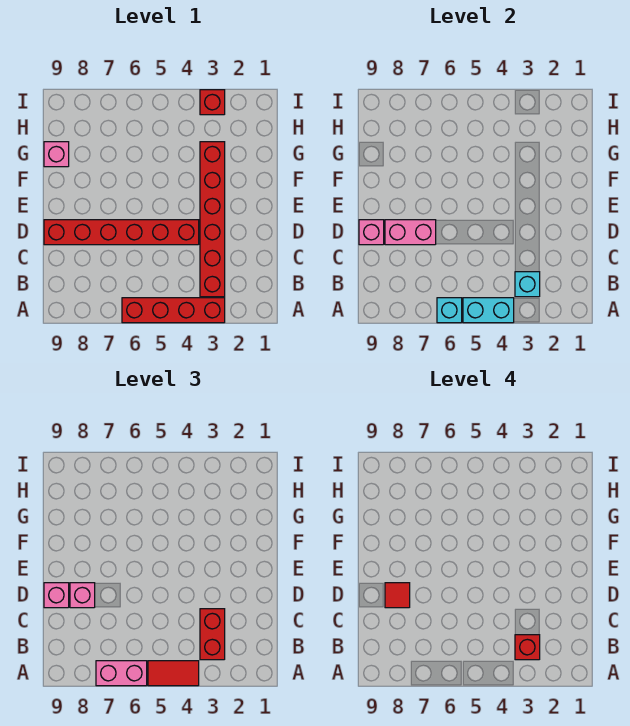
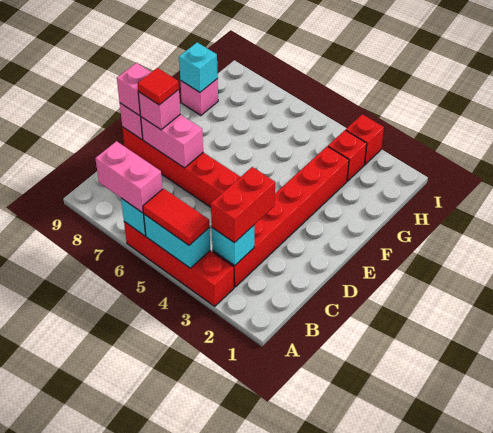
red brick B3 level 4 -> red brick H3 level 1
none -> cyan brick G9 level 2

